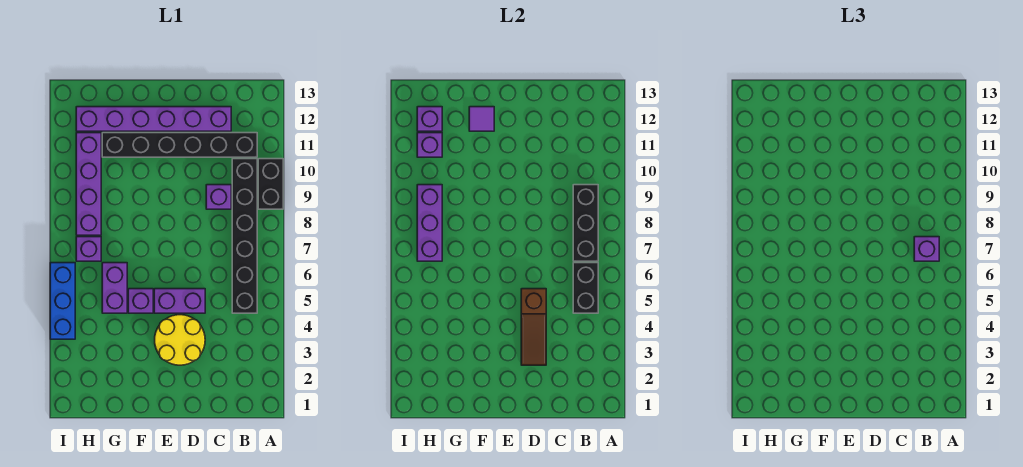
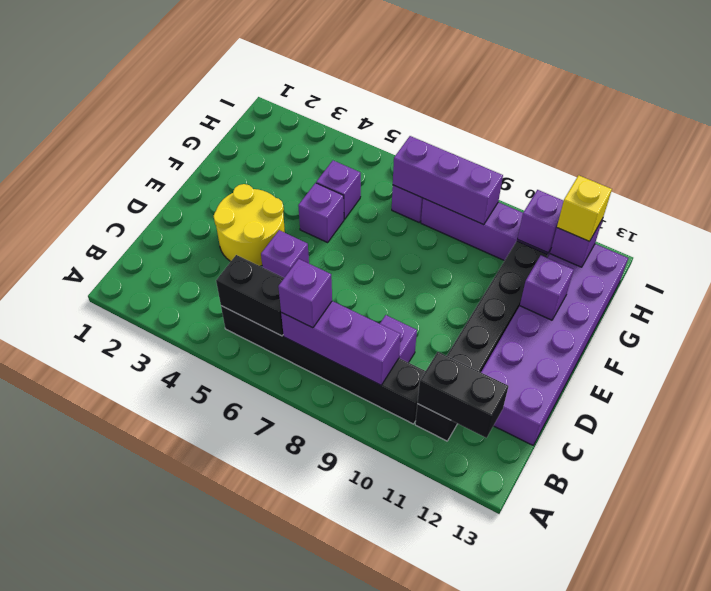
black brick A9:A10 level 1 -> black brick B11:B12 level 2
black brick B7:B9 level 2 -> purple brick B7:B9 level 2
purple brick C12:H12 level 1 -> purple brick C12:H13 level 1
brown slope D3:D5 level 2 top 5 -> none
purple brick D5:E5 level 1 -> purple brick D5 level 1
purple tile F12 level 2 -> purple brick F12 level 2
purple brick G5:G6 level 1 -> purple brick G5 level 1
none -> yellow brick H12 level 3
blue brick I4:I6 level 1 -> none

